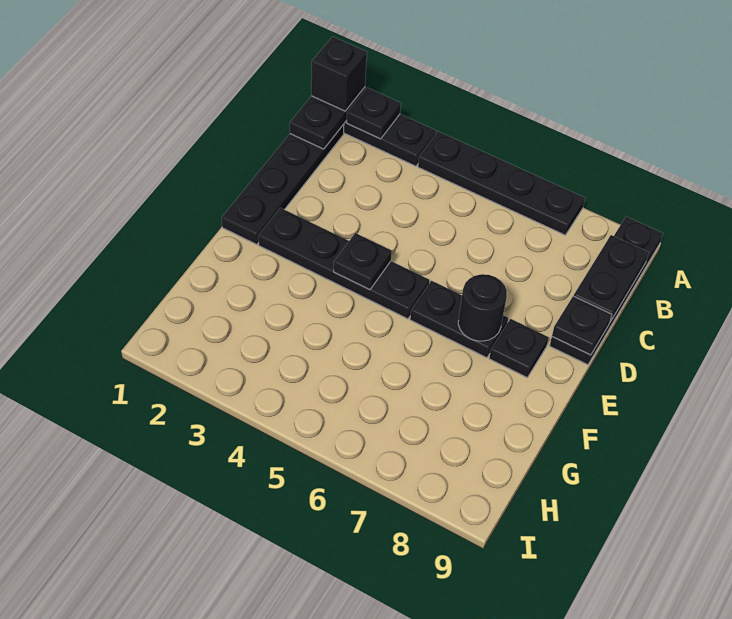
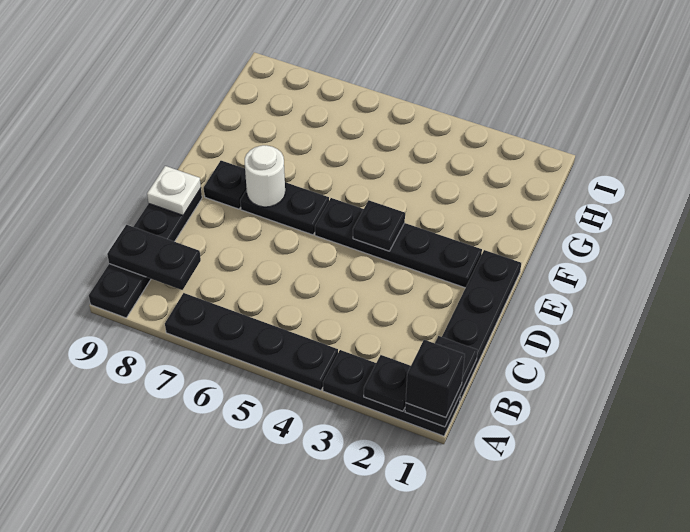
black plate B9:C9 level 2 -> black plate B8:B9 level 2
black plate D9 level 2 -> white plate D9 level 2
black round brick E7 level 2 -> white round brick E7 level 2

